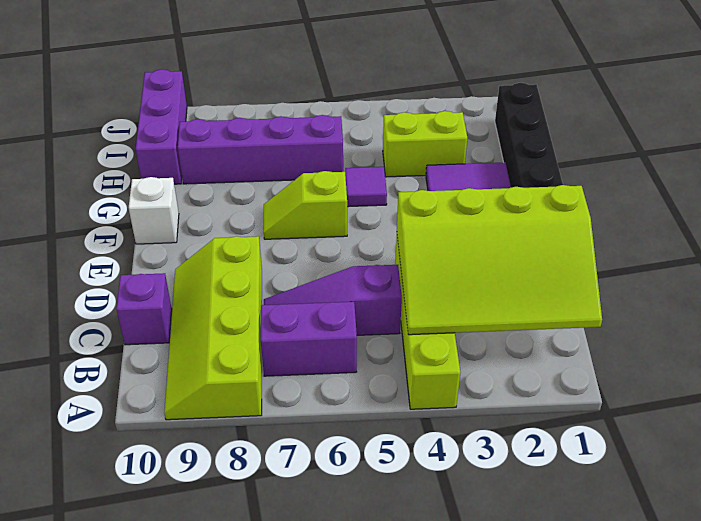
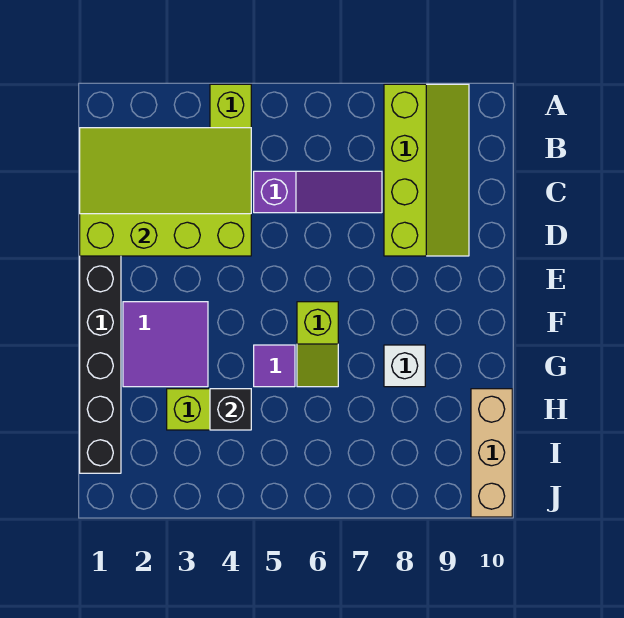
purple brick B6:B7 level 1 -> none
purple brick C10 level 1 -> none
lime slope F6:F7 level 1 top 6 -> lime slope F6:G6 level 1 top F
white brick F10 level 1 -> white brick G8 level 1
none -> black brick H4 level 2
purple brick H6:H9 level 1 -> none
purple brick H10:J10 level 1 -> tan brick H10:J10 level 1

